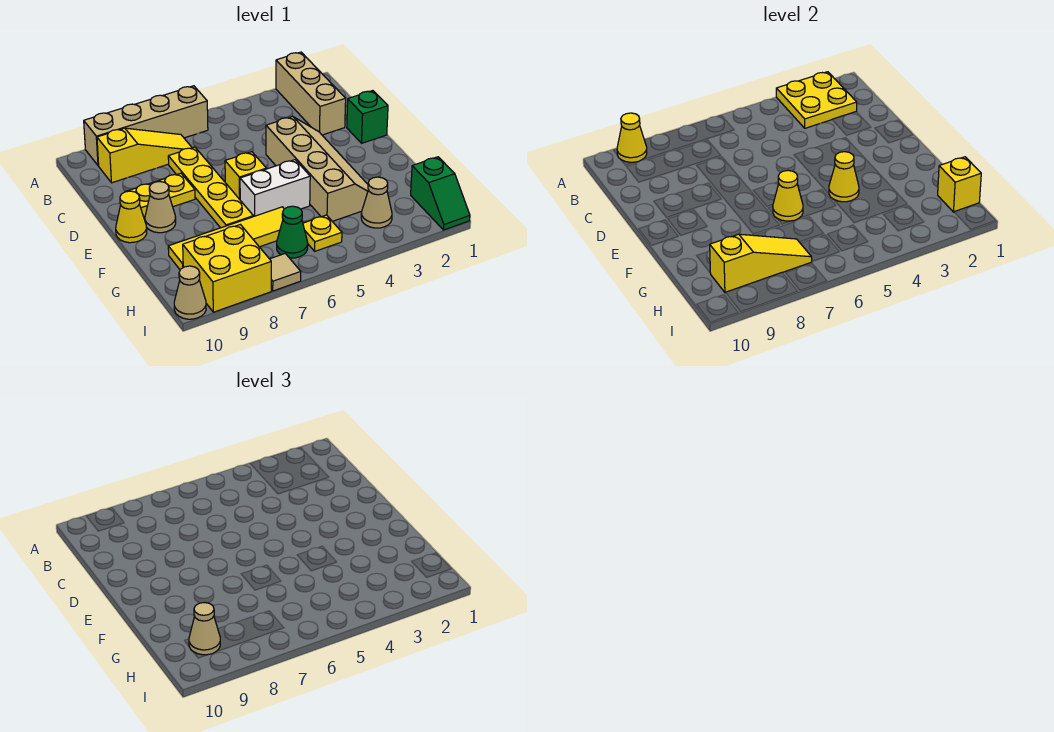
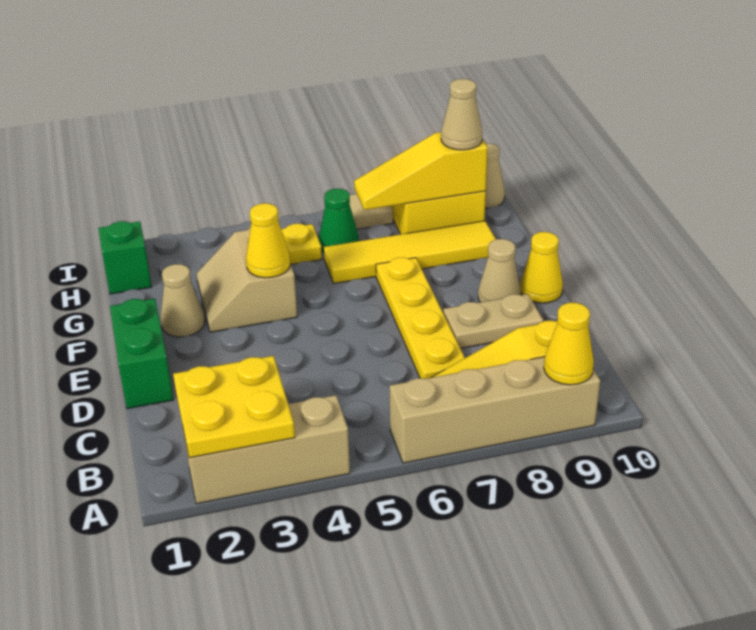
tan brick A2:C2 level 1 -> tan brick A2:A4 level 1
green brick D1 level 1 -> green brick D1:E1 level 1
tan slope D3:G4 level 1 top 4 -> tan slope F3:G4 level 1 top 4
yellow plate D8:D9 level 1 -> tan plate D8:D9 level 1
yellow brick E6 level 1 -> none
white brick F5:F6 level 1 -> none
yellow cone F6 level 2 -> none
yellow brick H1 level 2 -> none
tan cone H3 level 1 -> tan cone F2 level 1

